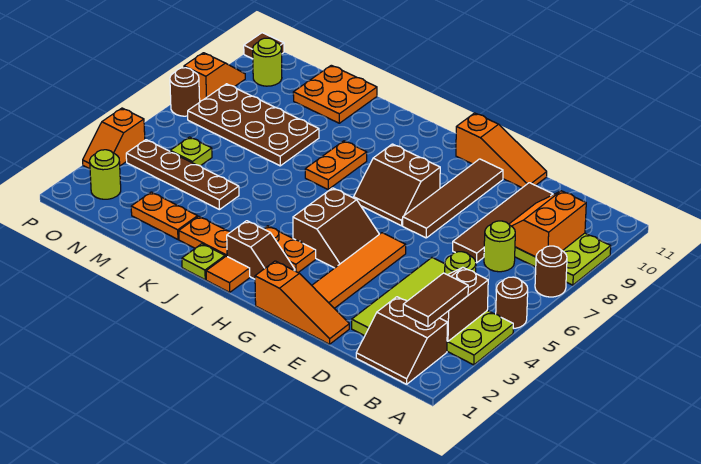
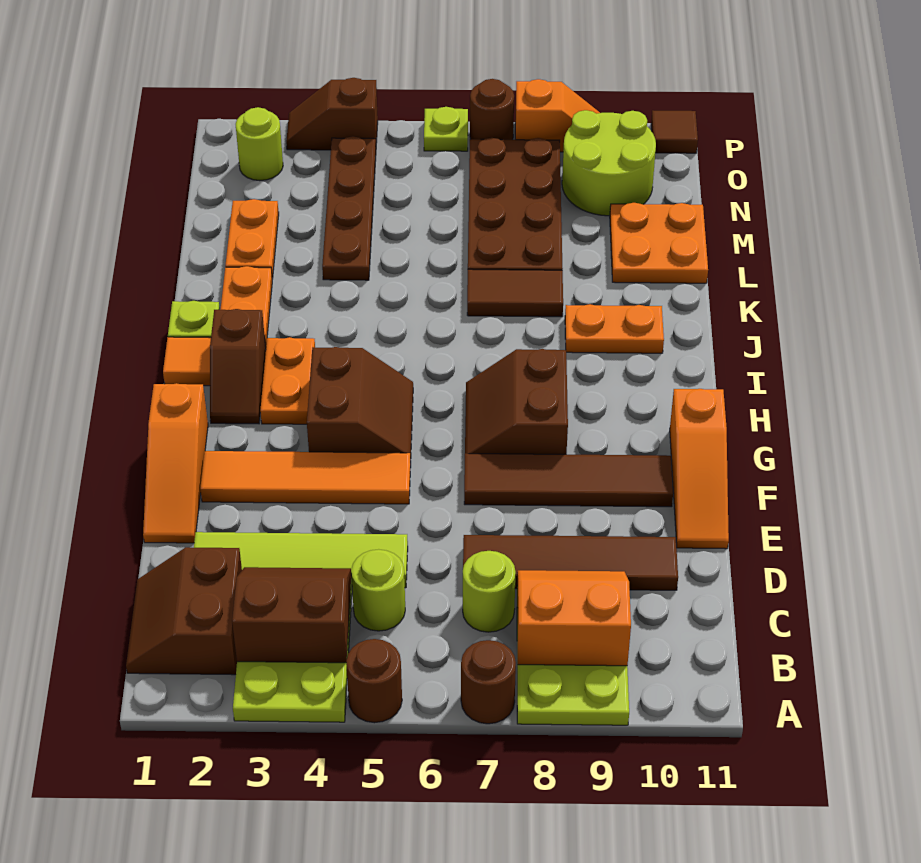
brown tile B2:B3 level 3 -> brown tile K7:K8 level 1
brown slope G4:H5 level 1 top H -> brown slope G4:H5 level 1 top 4
orange plate J7:J8 level 1 -> orange plate J9:J10 level 1
lime plate N5 level 1 -> lime plate P6 level 1
lime round brick O10 level 1 -> lime round brick N9:O10 level 1
orange slope P3:P4 level 1 top 4 -> brown slope P3:P4 level 1 top 4

